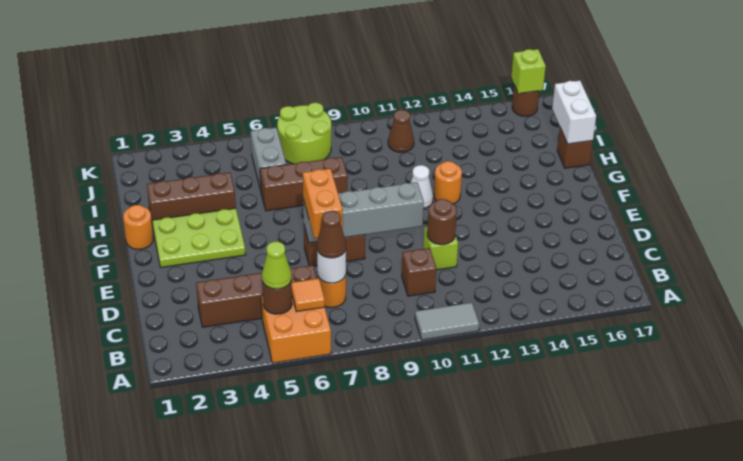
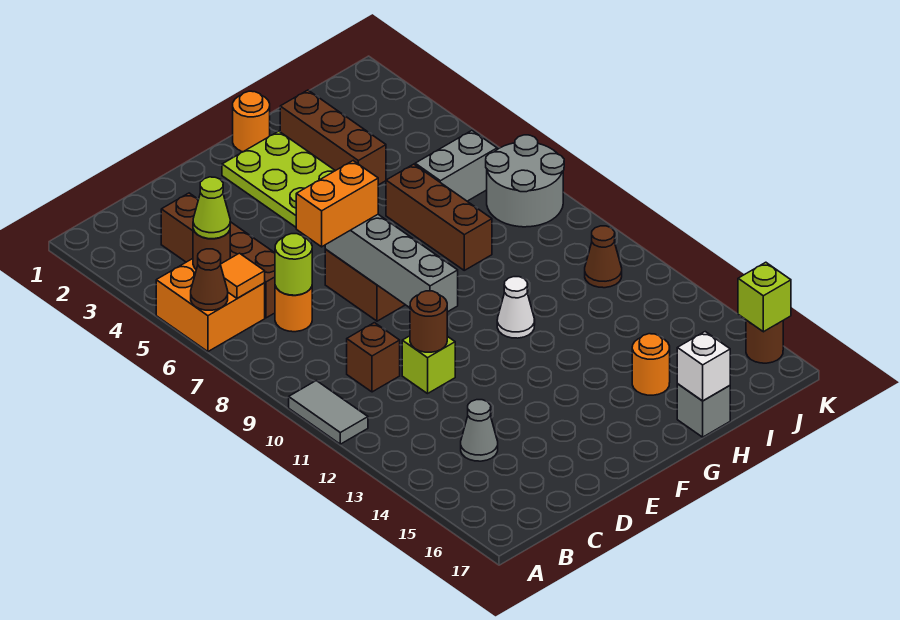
white round brick C7 level 2 -> lime round brick C7 level 2
brown cone C7 level 3 -> brown cone A6 level 2
none -> grey cone C14 level 1
orange round brick G12 level 1 -> orange round brick H15 level 1
brown brick H17 level 1 -> grey brick H17 level 1
white brick H17:I17 level 2 -> white brick H17 level 2
lime round brick J7:K8 level 1 -> grey round brick J7:K8 level 1

